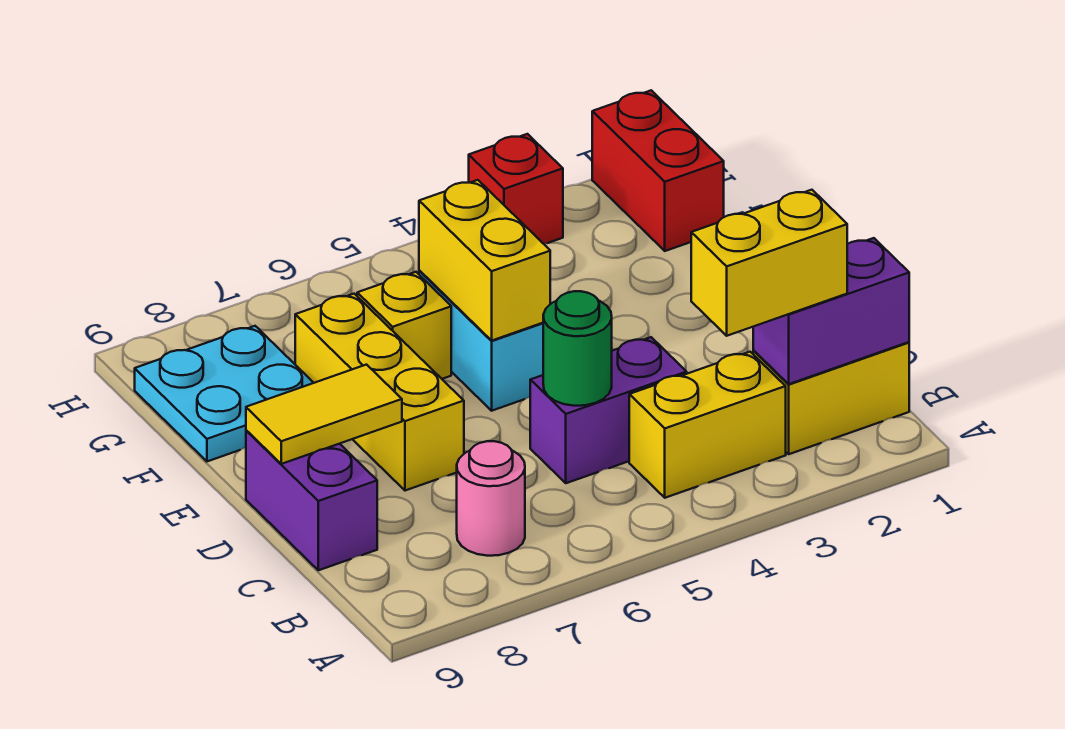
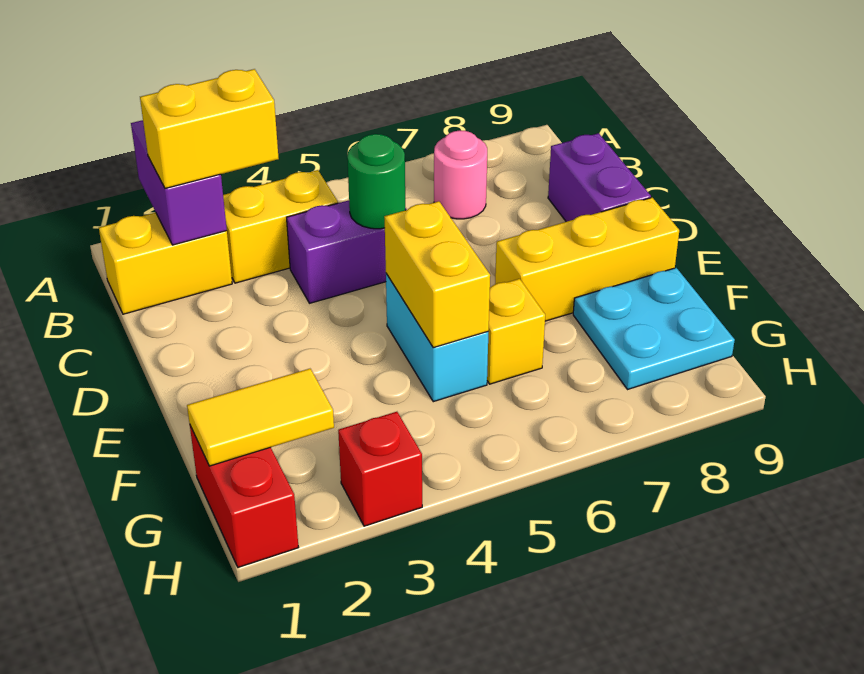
purple brick B1:B2 level 2 -> purple brick A2:B2 level 2
yellow brick D7:F7 level 1 -> yellow brick E7:E9 level 1
yellow tile D8:D9 level 2 -> yellow tile G1:G2 level 2

